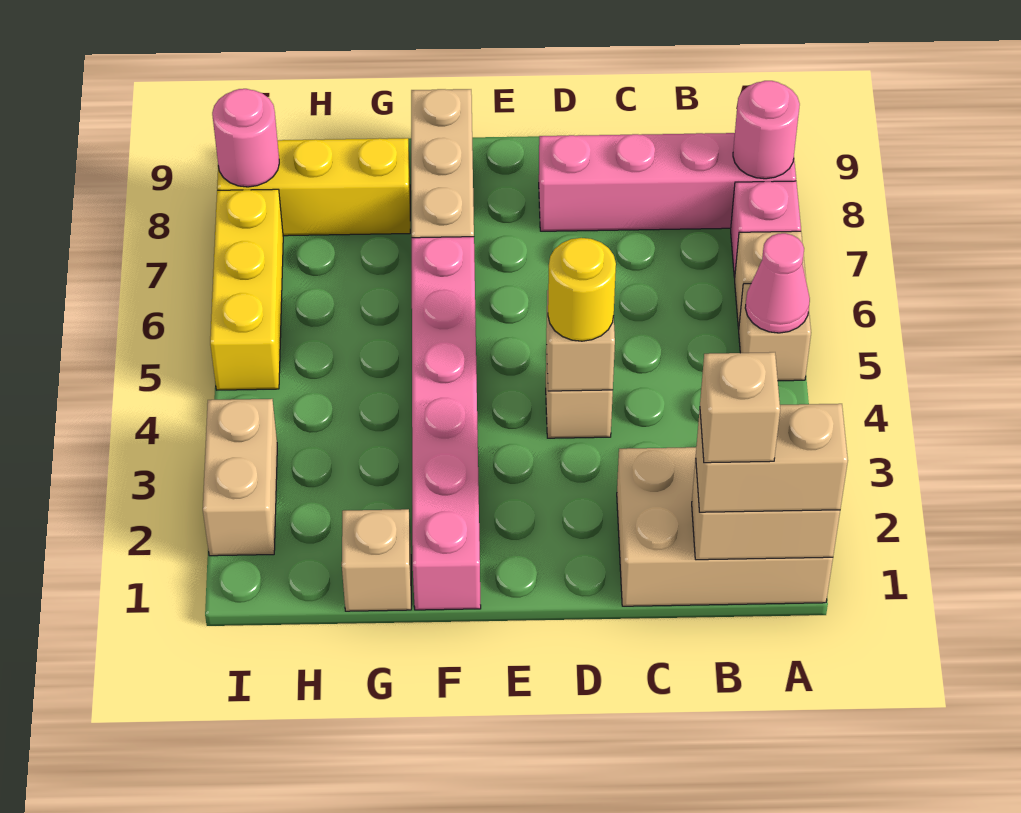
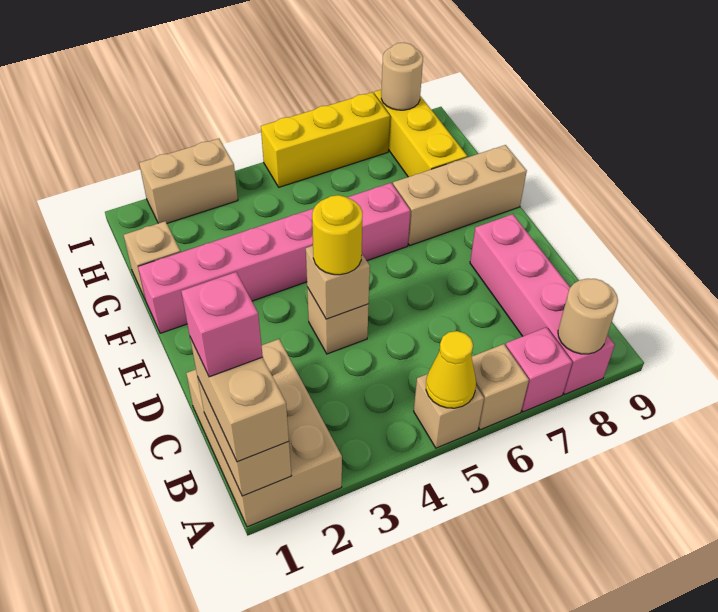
pink cone A5 level 2 -> yellow cone A5 level 2
pink round brick A8 level 2 -> tan round brick A8 level 2
tan brick B1 level 4 -> pink brick B1 level 4
pink round brick I8 level 2 -> tan round brick I8 level 2

